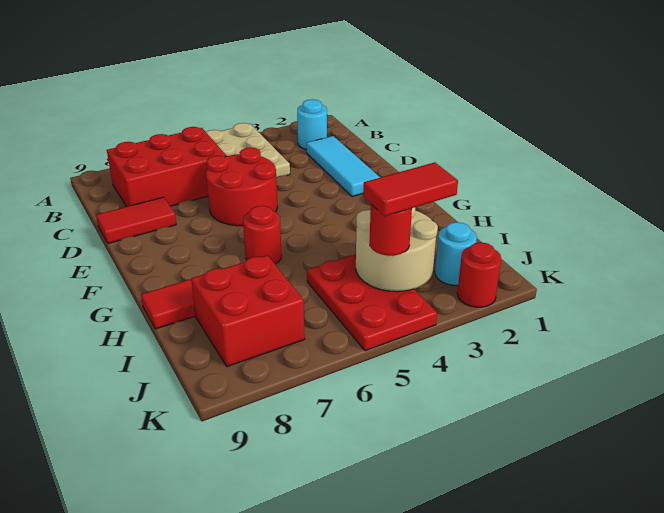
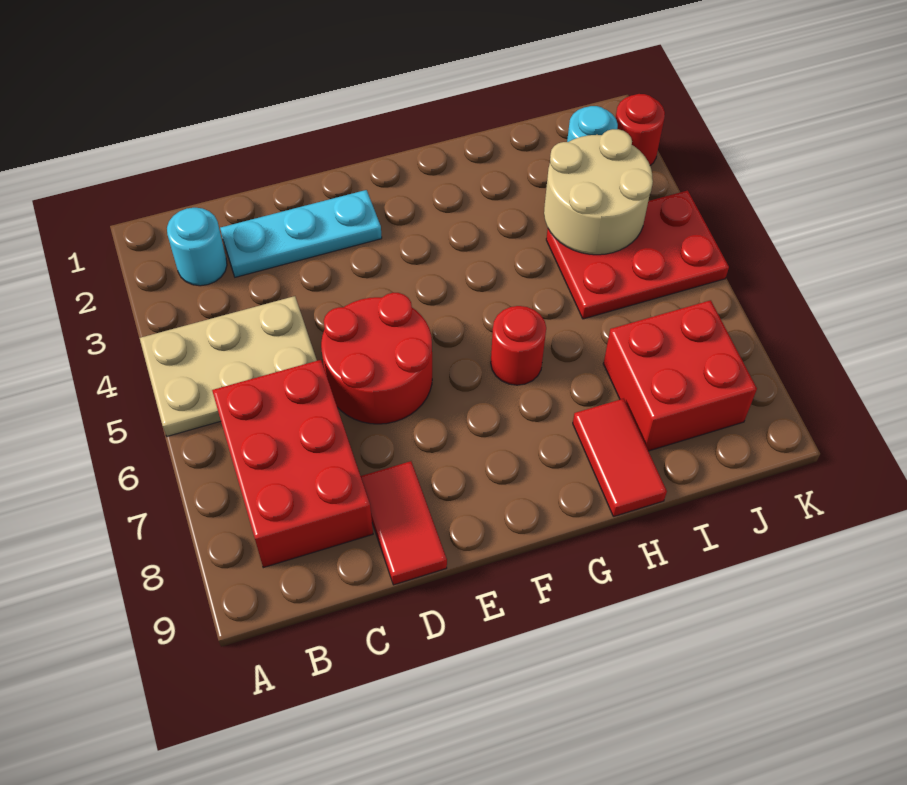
cyan tile C2:E2 level 1 -> cyan plate C2:E2 level 1
red tile J3:J4 level 4 -> none
red round brick J4 level 3 -> none

